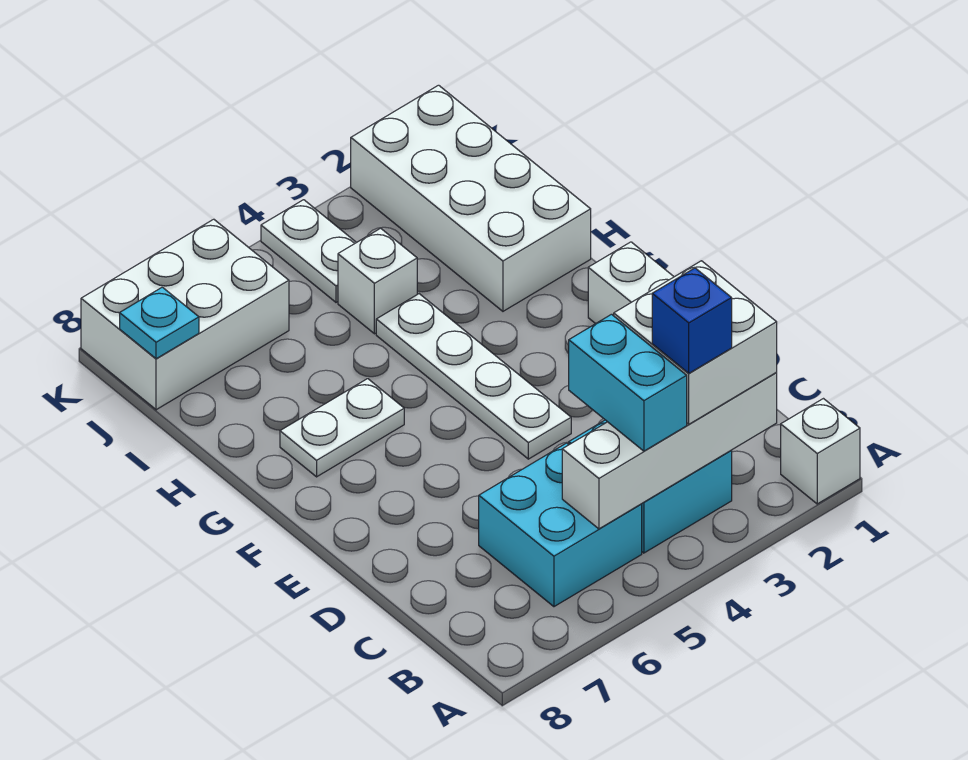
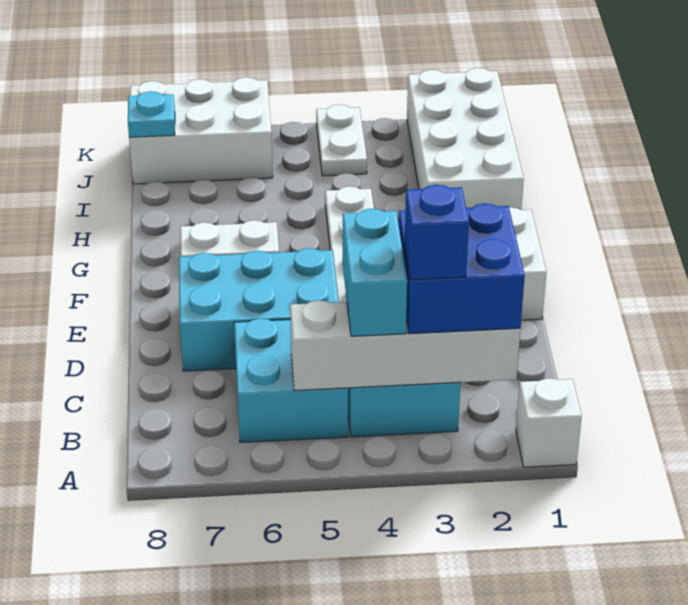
white brick B2:C3 level 3 -> blue brick B2:C3 level 3
none -> cyan brick D5:E7 level 1
white brick I4 level 1 -> none

